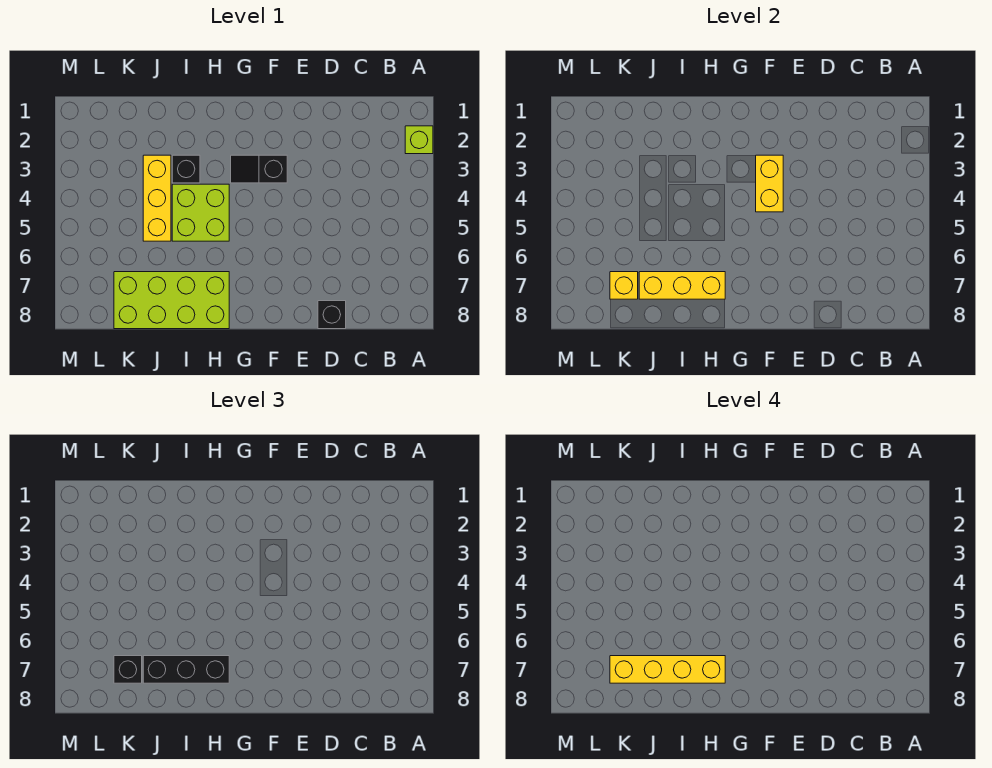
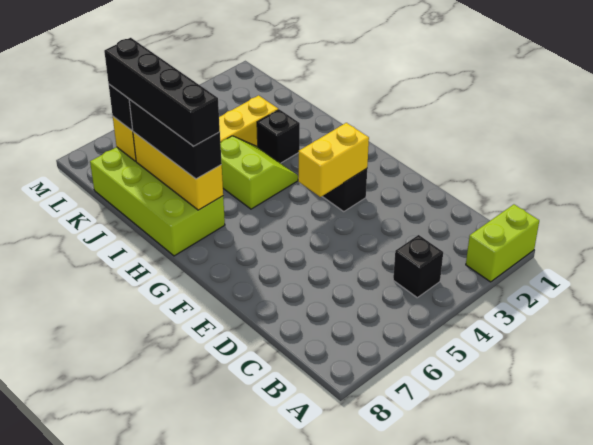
lime brick A2 level 1 -> lime brick A1:A2 level 1
black brick D8 level 1 -> black brick B4 level 1
lime brick H4:I5 level 1 -> lime slope H4:I5 level 1 top 5
yellow brick H7:K7 level 4 -> black brick H7:K7 level 4

